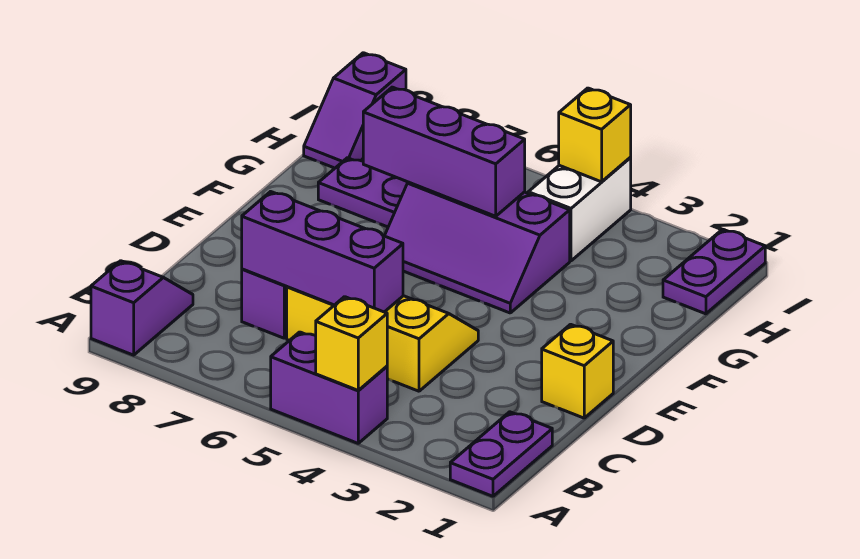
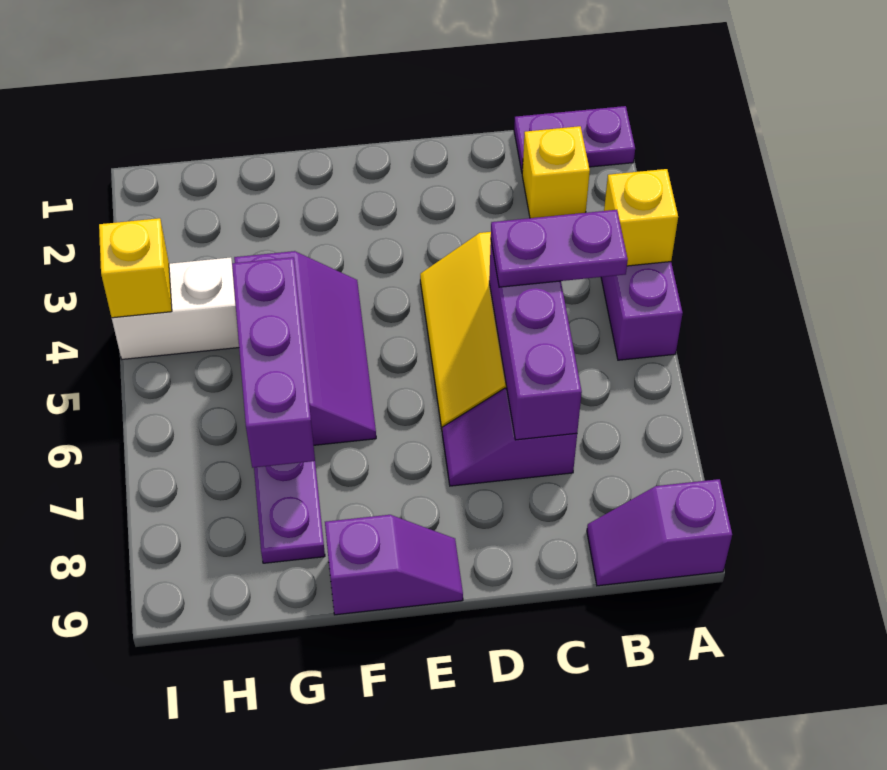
yellow brick D1 level 1 -> yellow brick B2 level 1
purple plate H1:I1 level 1 -> purple plate B5:C5 level 3
purple slope H9:I9 level 1 top I -> purple slope E9:F9 level 1 top F

